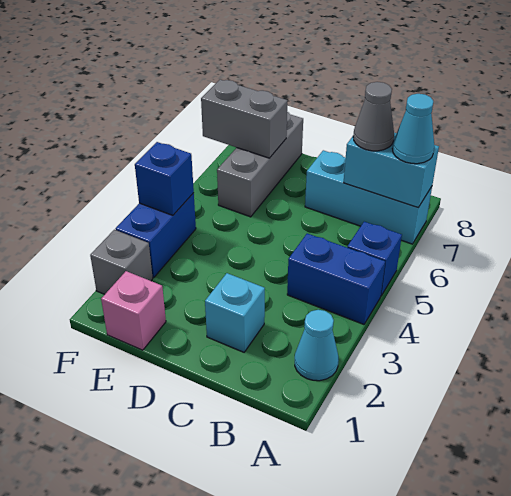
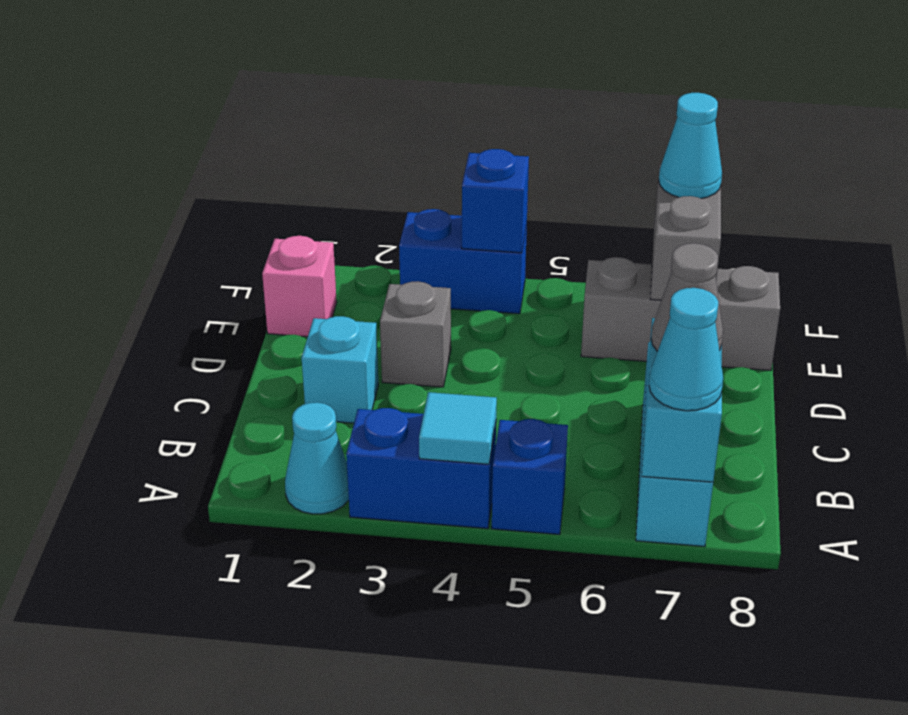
blue brick A4:B4 level 1 -> blue brick A3:A4 level 1
none -> cyan tile A4 level 2
grey brick F2 level 1 -> grey brick D3 level 1
none -> cyan cone F7 level 3

